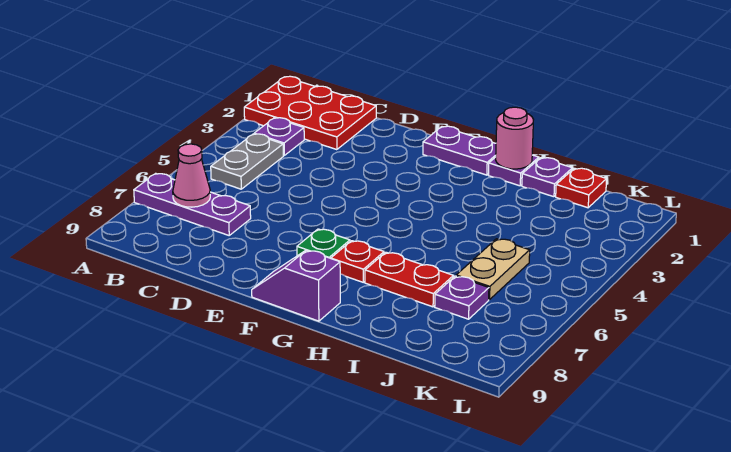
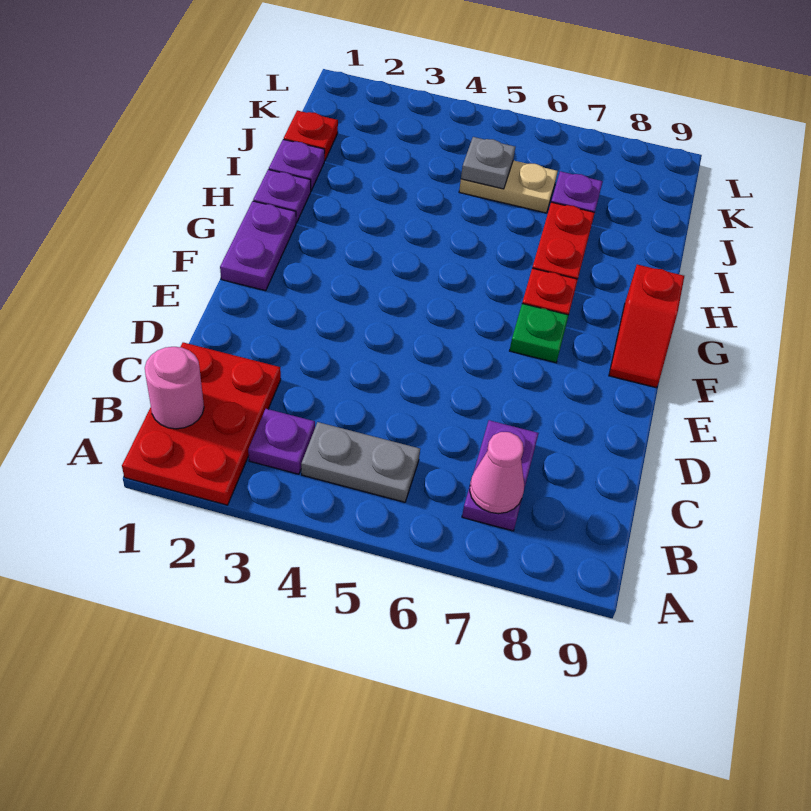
purple plate A7:C7 level 1 -> purple plate B7:C7 level 1
purple slope F9:G9 level 1 top G -> red slope F9:G9 level 1 top G
pink round brick H1 level 2 -> pink round brick B1 level 2
none -> grey plate J5 level 2

